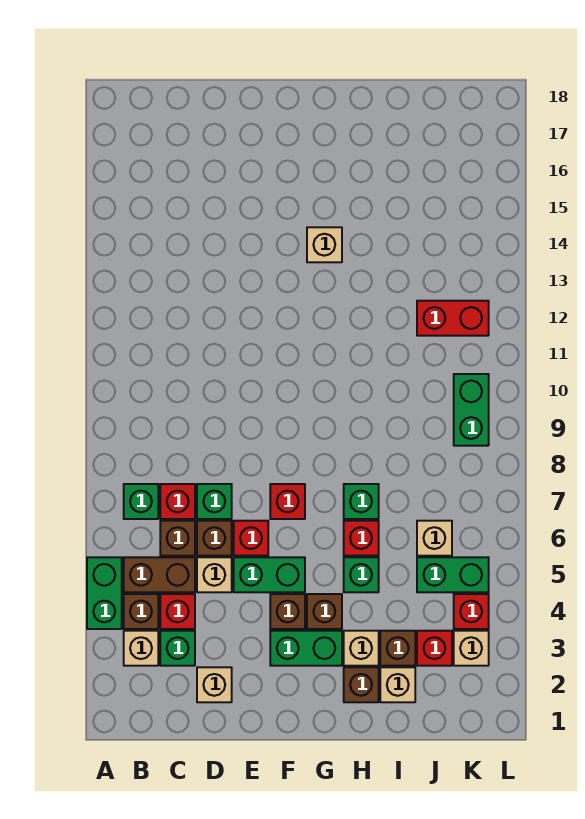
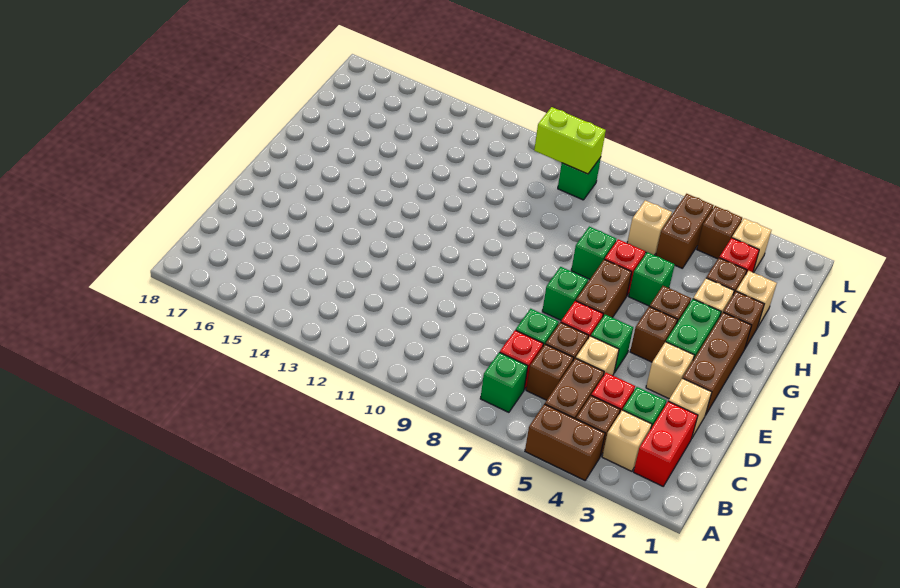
green brick A4:A5 level 1 -> brown brick A4:A5 level 1
none -> brown brick E2:G2 level 1
green brick E5:F5 level 1 -> green brick E5 level 1
none -> brown brick F6:G6 level 1
red brick F7 level 1 -> green brick F7 level 1
tan brick G14 level 1 -> tan brick E3 level 1
green brick J5:K5 level 1 -> brown brick J5:K5 level 1
red brick J12:K12 level 1 -> red brick B2:C2 level 1
red brick K4 level 1 -> brown brick K4 level 1
green brick K9:K10 level 1 -> green brick K9 level 1
none -> lime brick K9:K10 level 2

